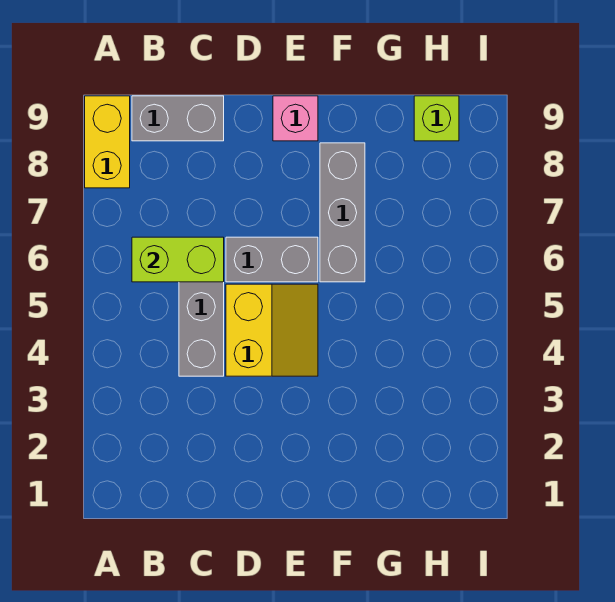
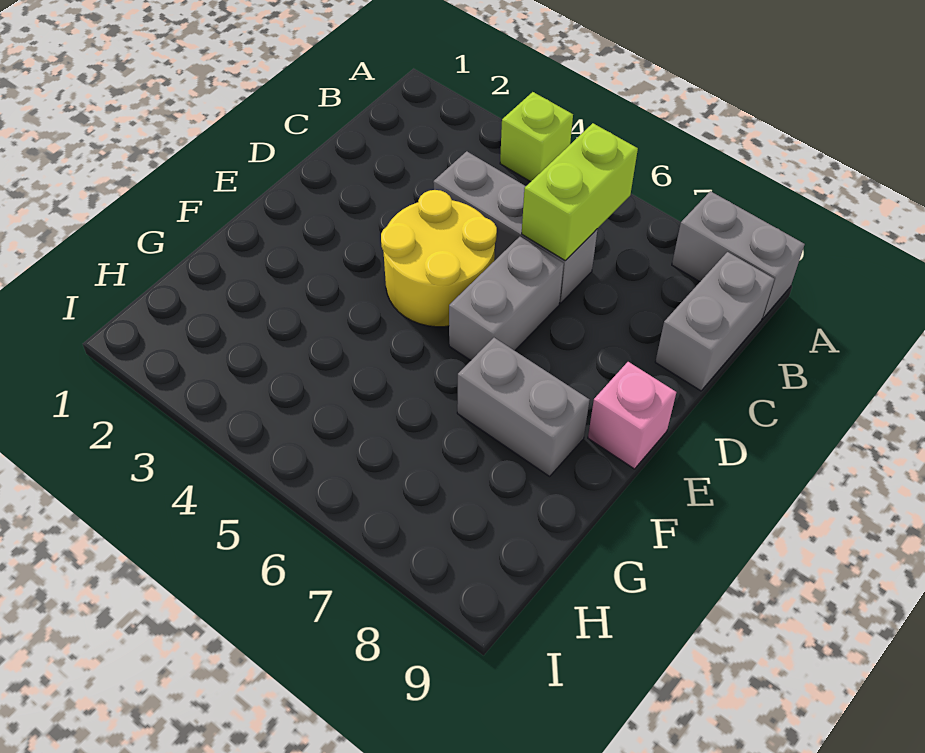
yellow brick A8:A9 level 1 -> grey brick A8:A9 level 1
yellow slope D4:E5 level 1 top D -> yellow round brick D4:E5 level 1
grey brick F6:F8 level 1 -> grey brick F7:F8 level 1
lime brick H9 level 1 -> lime brick A4 level 1

